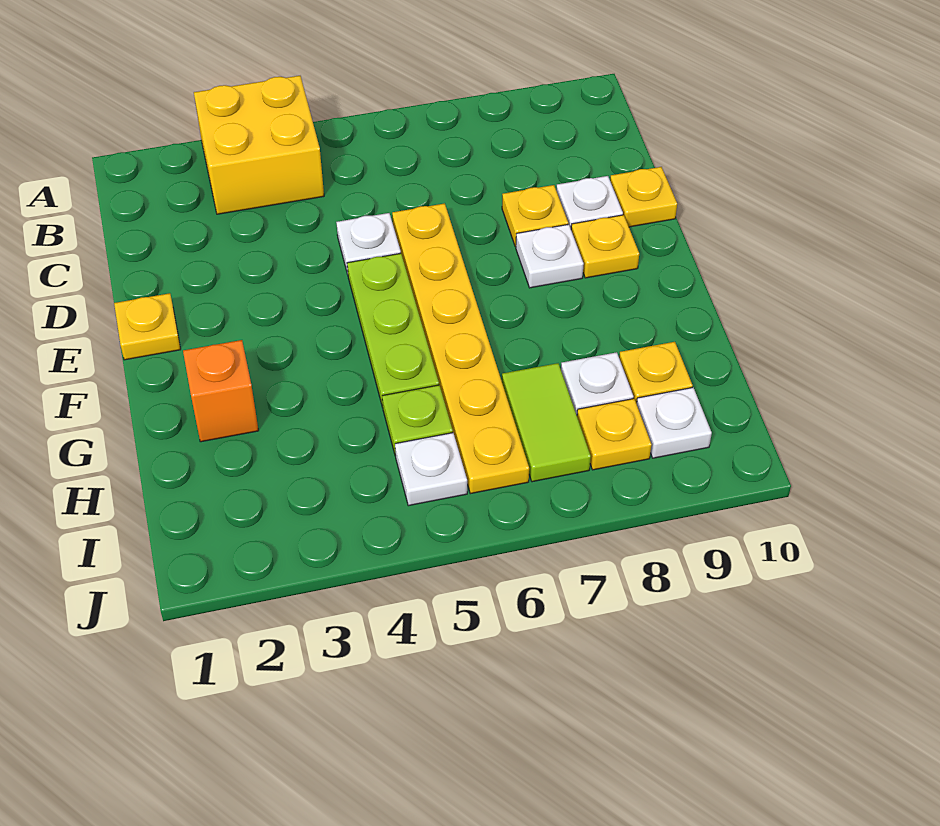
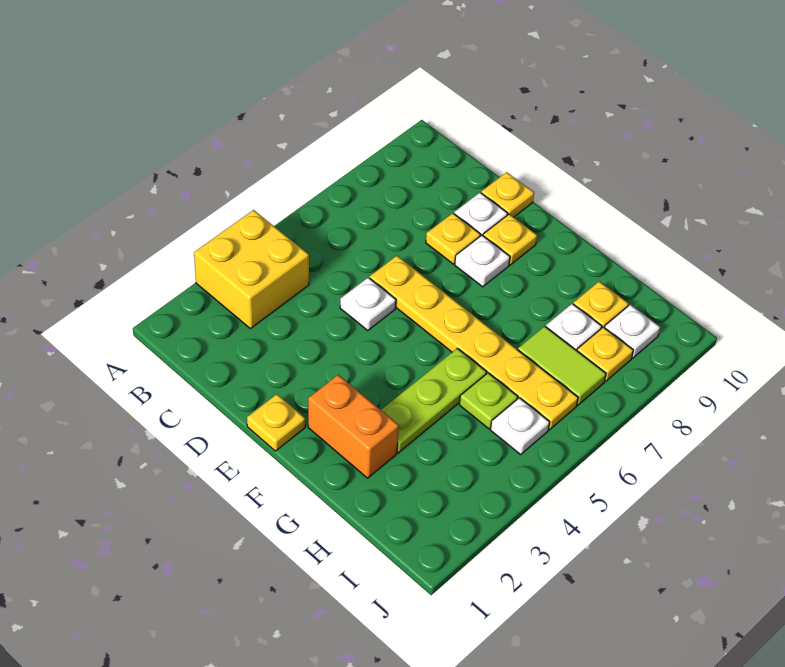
lime plate E5:G5 level 1 -> lime plate G3:G5 level 1
orange brick G2 level 1 -> orange brick F2:G2 level 1

